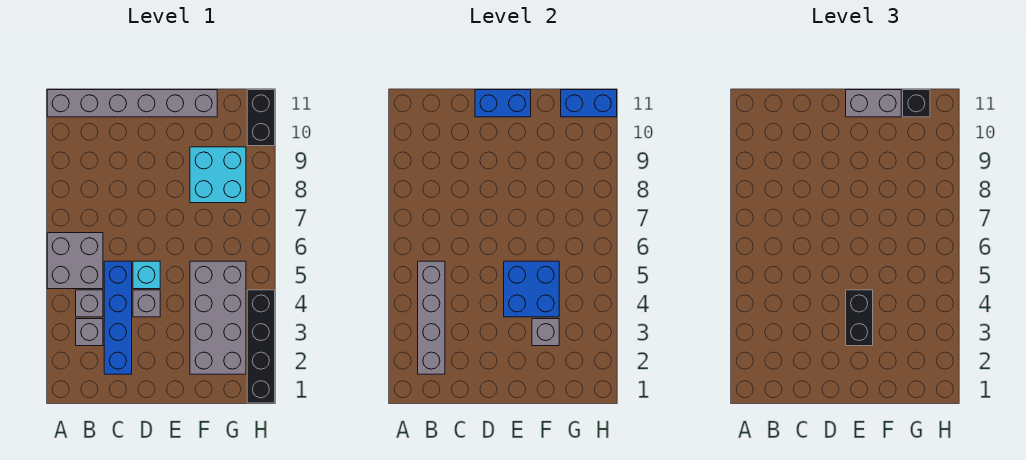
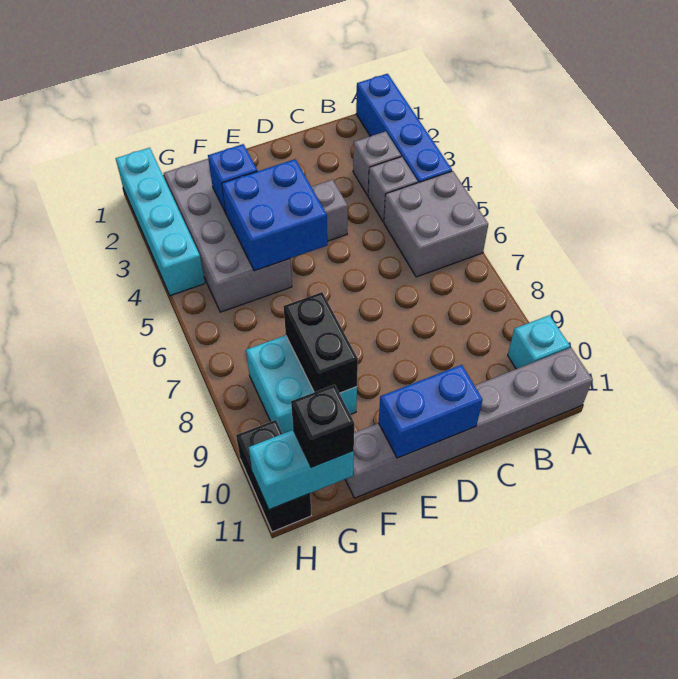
grey brick B2:B5 level 2 -> none
blue brick C2:C5 level 1 -> blue brick A1:A4 level 1
cyan brick D5 level 1 -> cyan brick A10 level 1
black brick E3:E4 level 3 -> black brick F8:F9 level 2
grey brick E11:F11 level 3 -> none
grey brick F3 level 2 -> blue brick F3 level 2
blue brick G11:H11 level 2 -> cyan brick G11:H11 level 2
black brick H1:H4 level 1 -> cyan brick H1:H4 level 1

